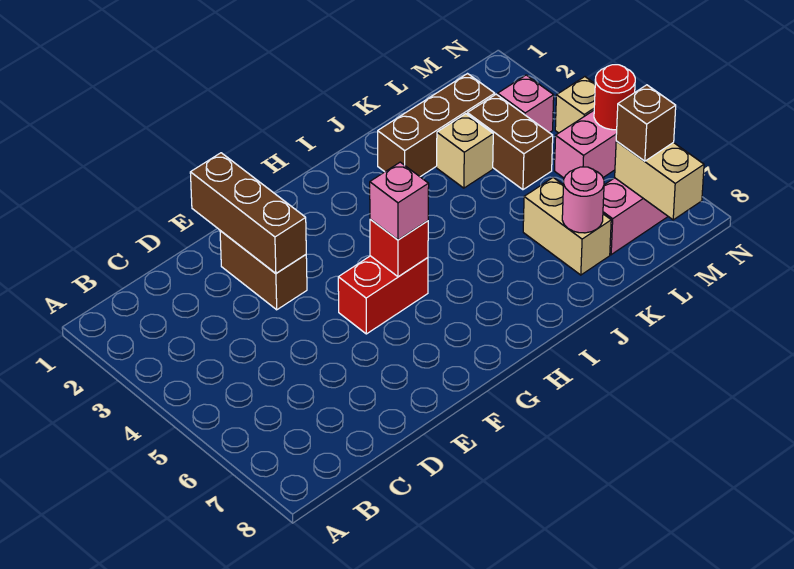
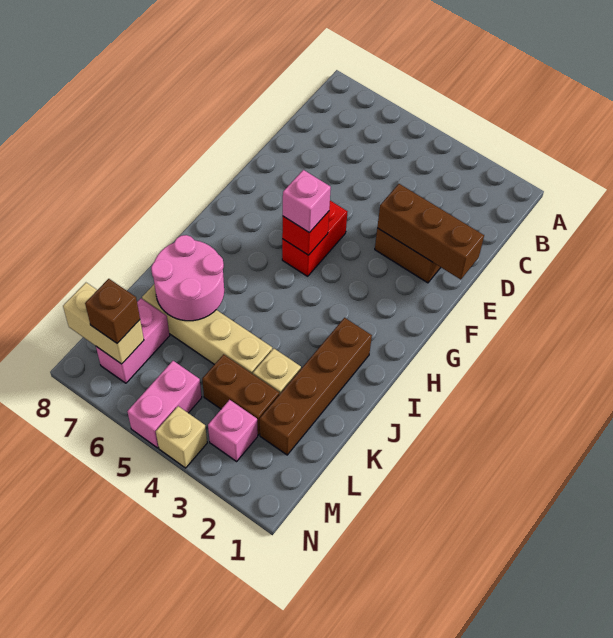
brown brick J2:L2 level 1 -> brown brick I2:L2 level 1
tan brick K6:K7 level 1 -> tan brick K4:K7 level 1
pink round brick K7 level 2 -> pink round brick J6:K7 level 2
red round brick N5 level 2 -> none

